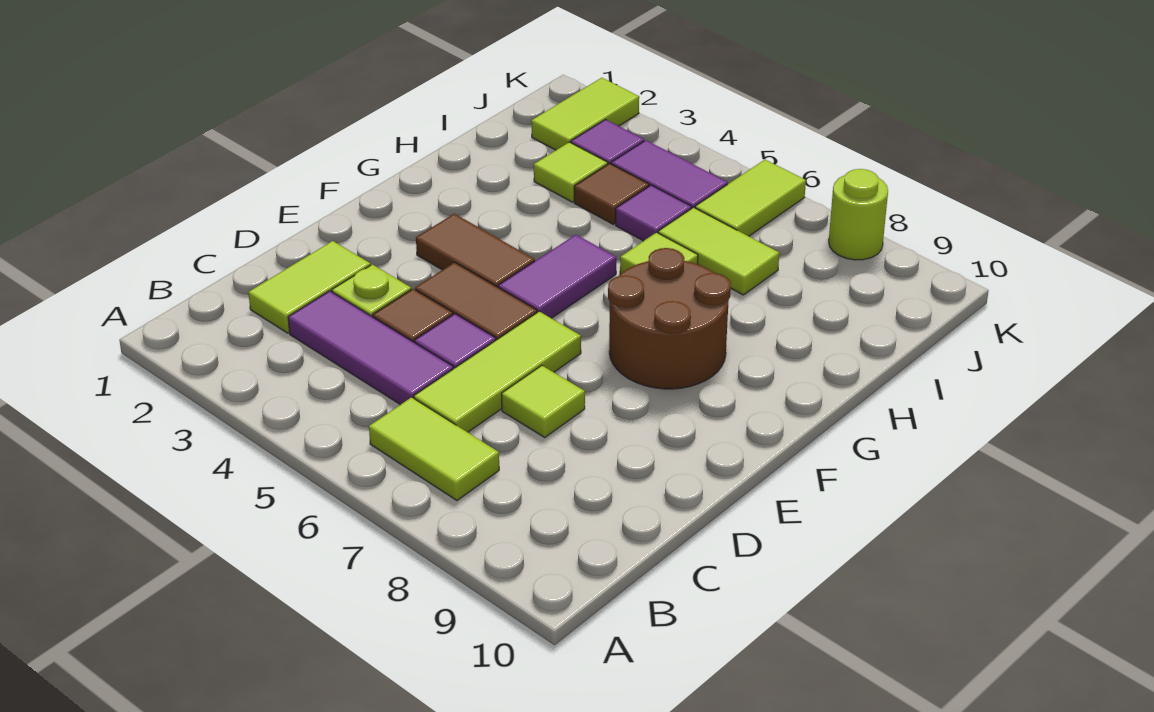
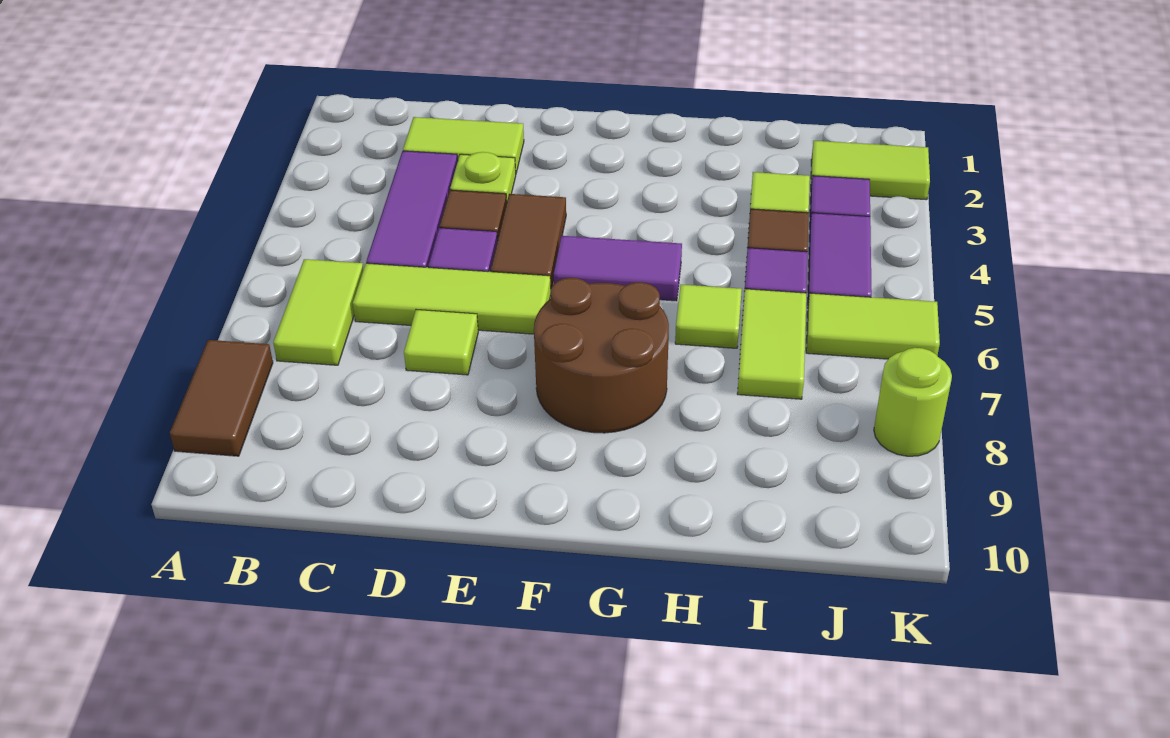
brown tile F3:F4 level 1 -> brown tile A8:A9 level 1

